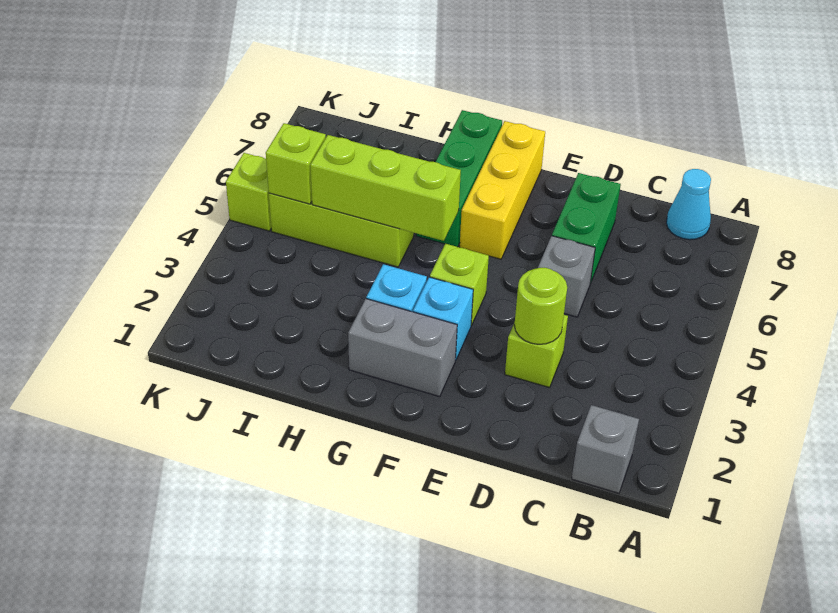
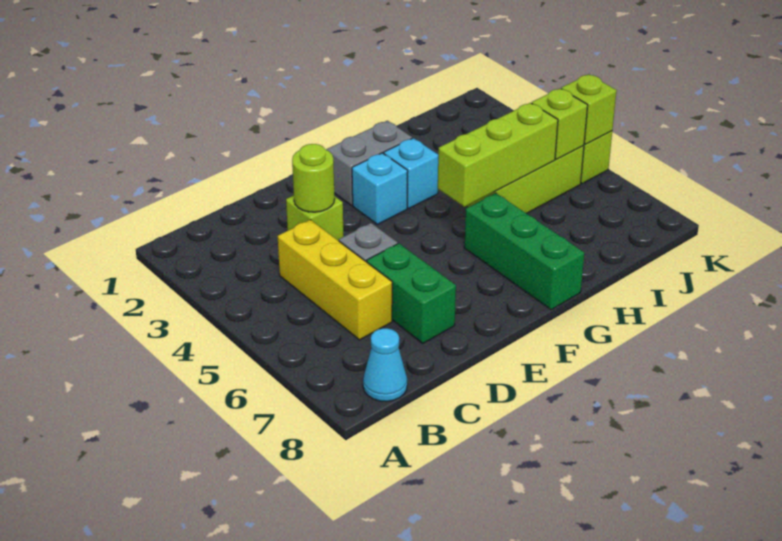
grey brick B1 level 1 -> none
lime brick F4 level 1 -> lime brick K5 level 2
yellow brick F6:F8 level 1 -> yellow brick C4:C6 level 1

